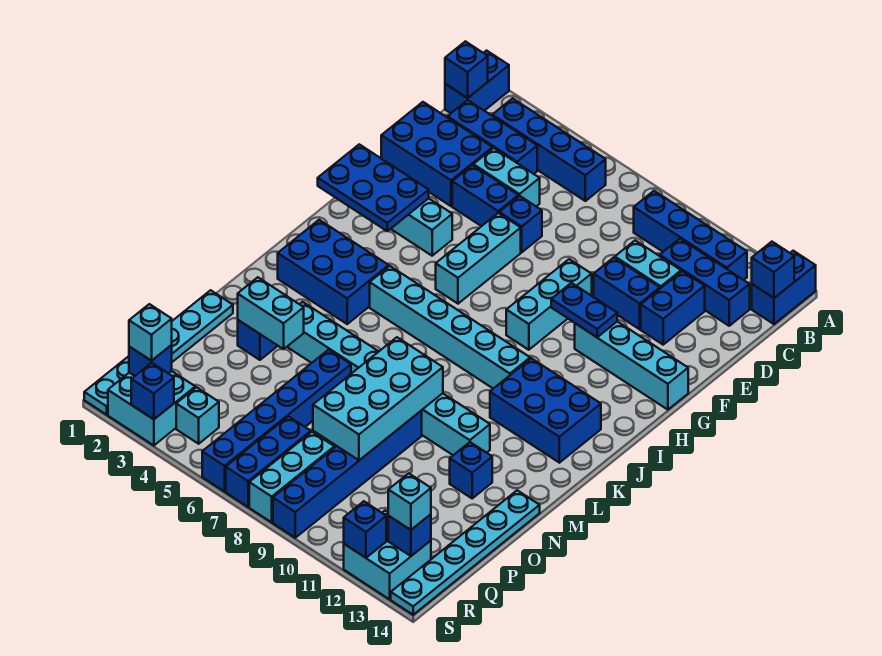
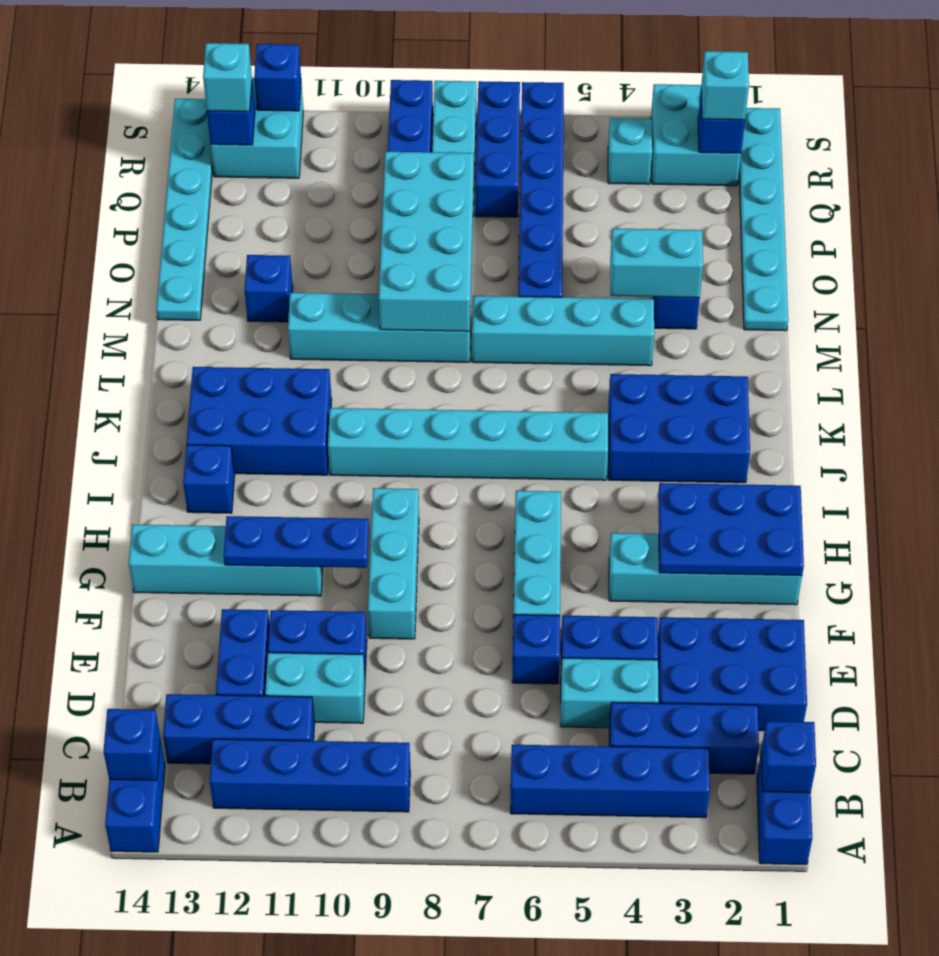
blue plate G10:G11 level 2 -> blue plate G10:G12 level 2
blue brick S3 level 2 -> blue brick I13 level 1

